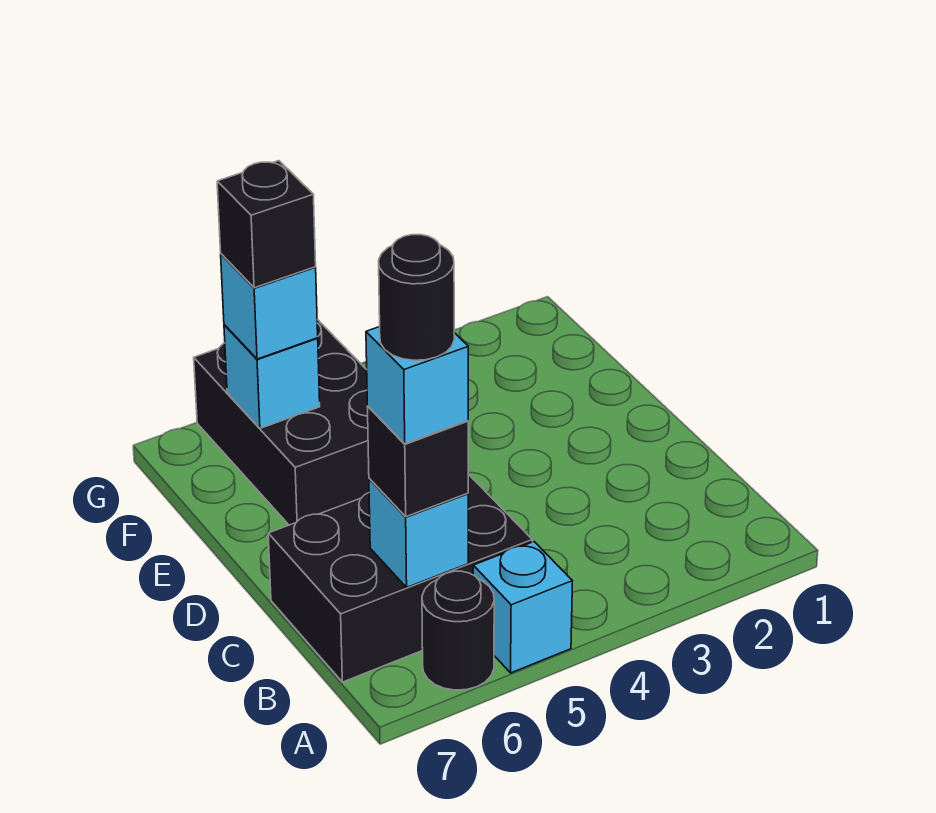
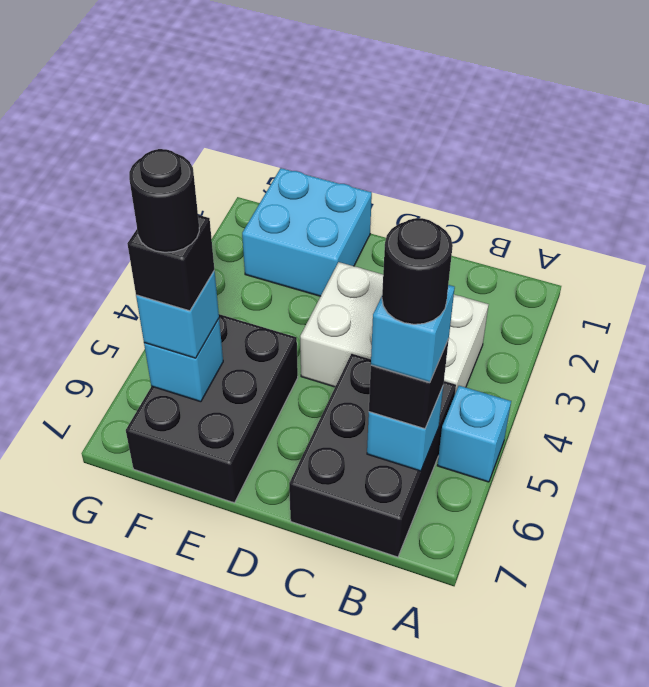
black round brick A6 level 1 -> black round brick F6 level 5
none -> white brick B3:D4 level 1
none -> cyan brick E1:F2 level 1
black brick E5:G6 level 1 -> black brick E5:F7 level 1

